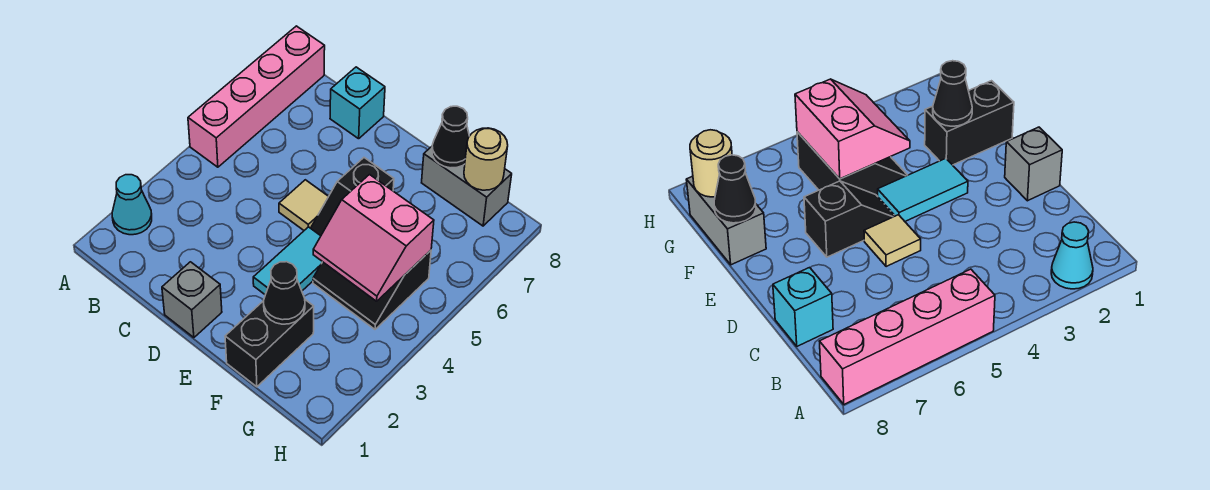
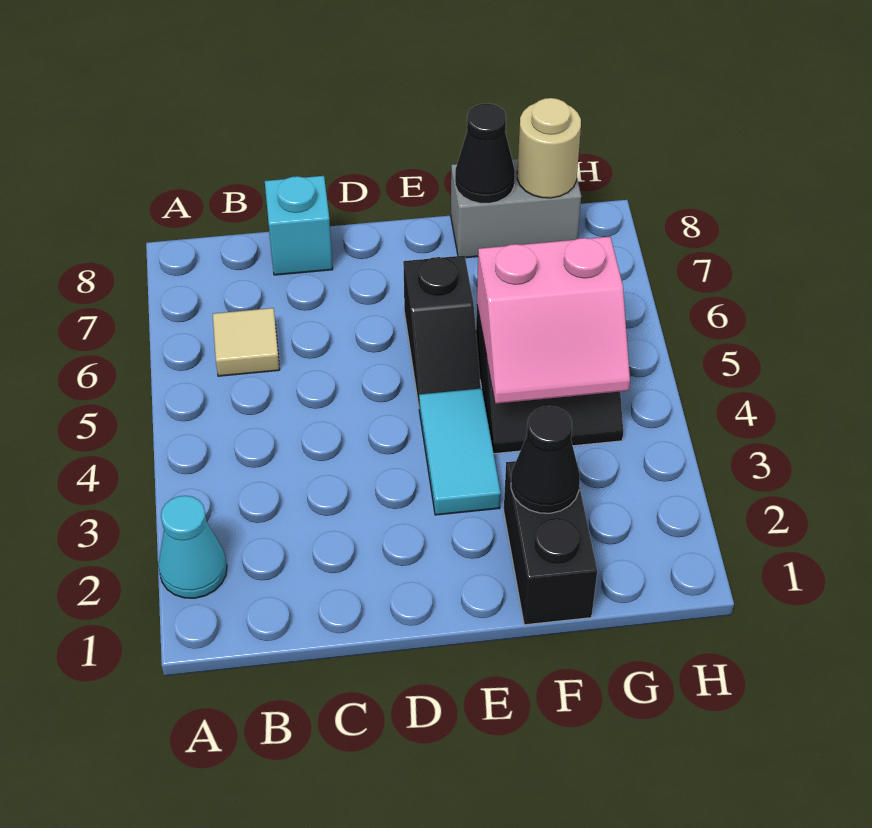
pink brick A5:A8 level 1 -> none
grey brick D1 level 1 -> none
tan tile D5 level 1 -> tan tile B6 level 1

